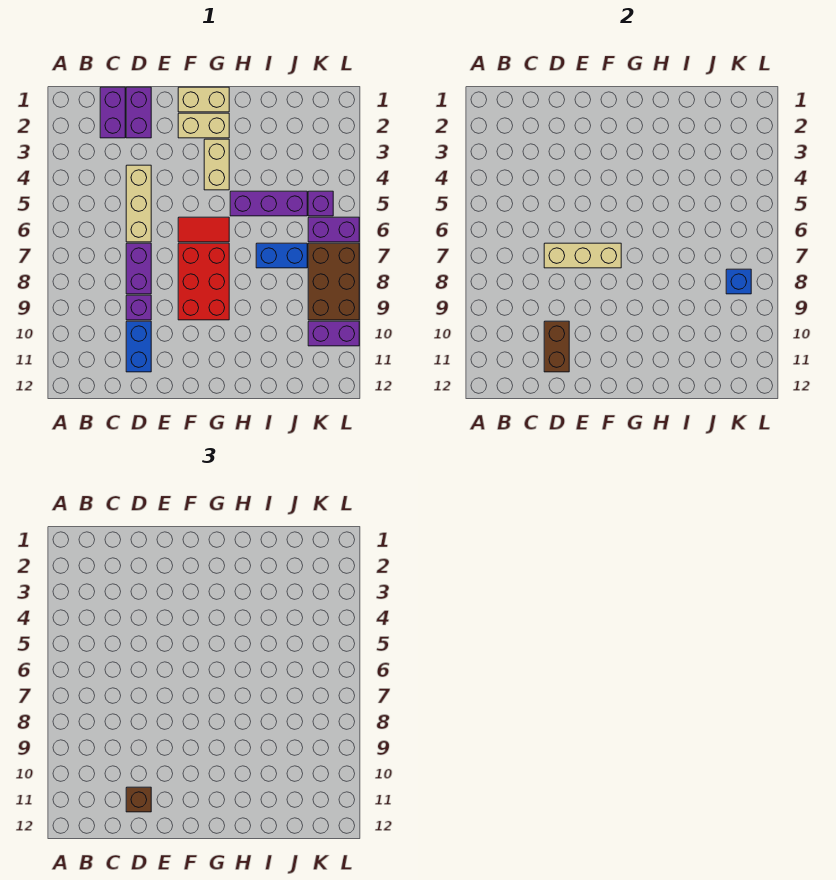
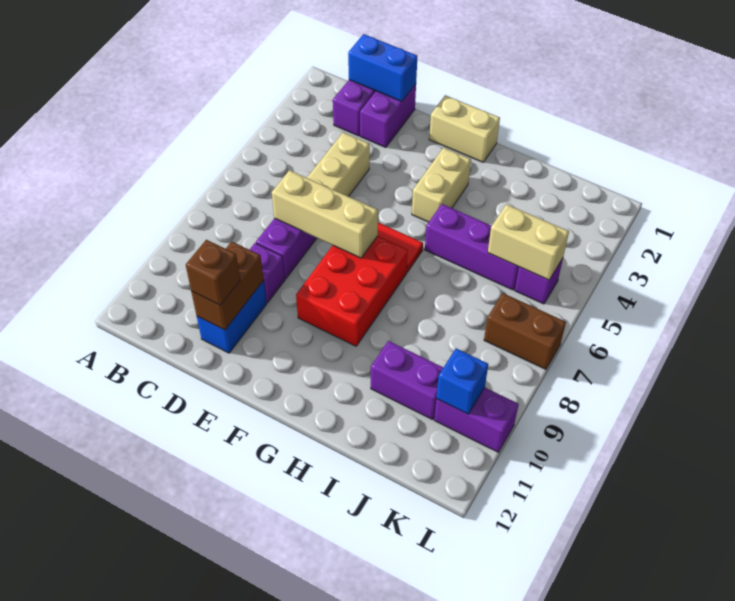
tan brick F2:G2 level 1 -> tan brick J5:K5 level 2
blue brick I7:J7 level 1 -> blue brick C1:D1 level 2
purple brick K6:L6 level 1 -> purple brick I10:J10 level 1
brown brick K7:L9 level 1 -> brown brick K7:L7 level 1
blue brick K8 level 2 -> blue brick K10 level 2

